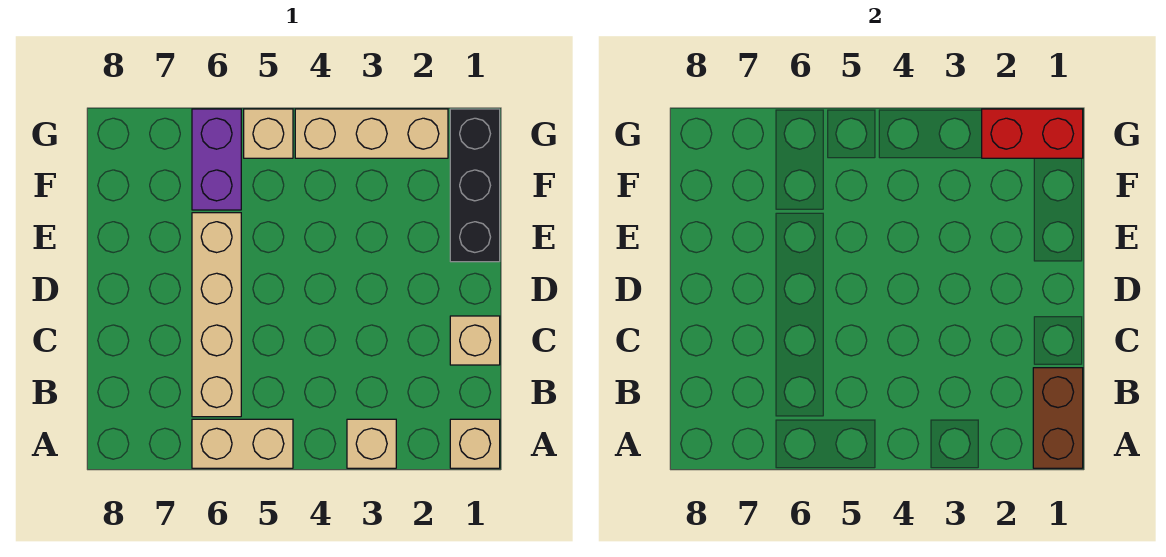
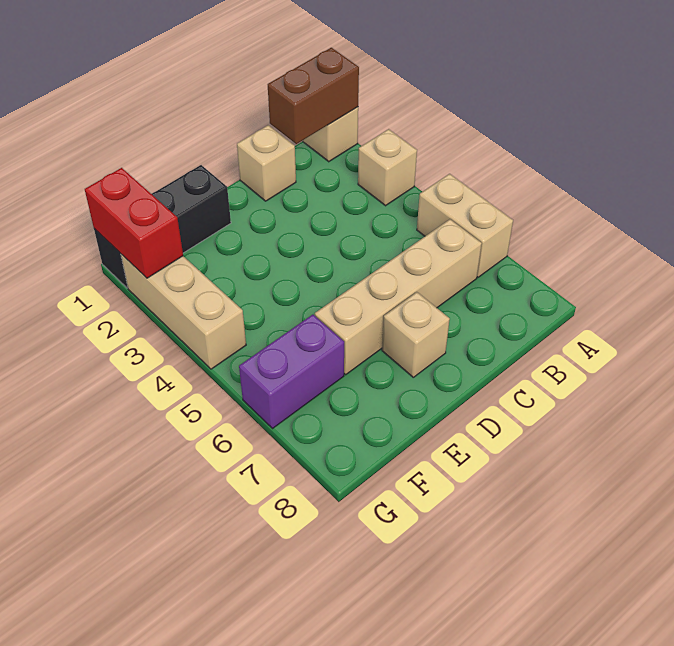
tan brick G5 level 1 -> tan brick D7 level 1

